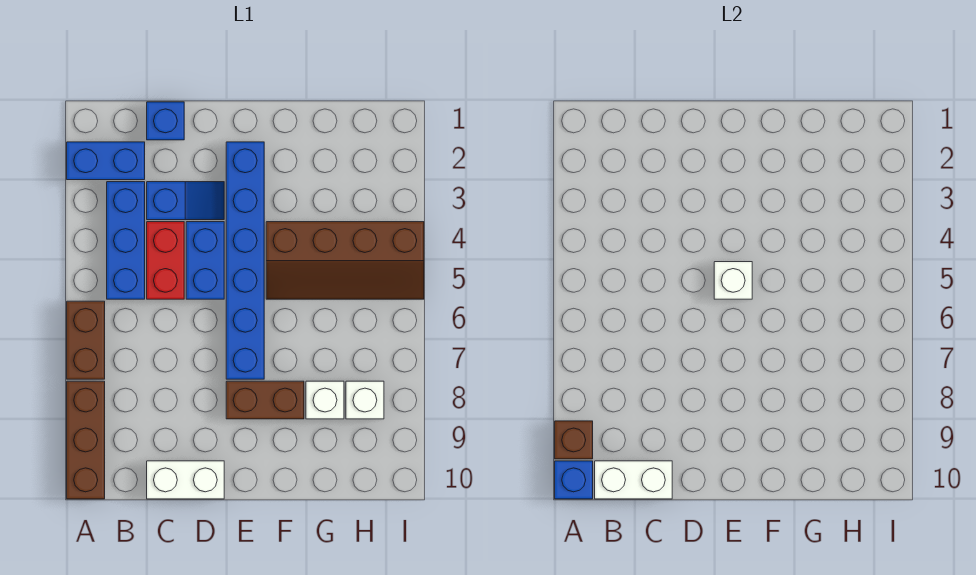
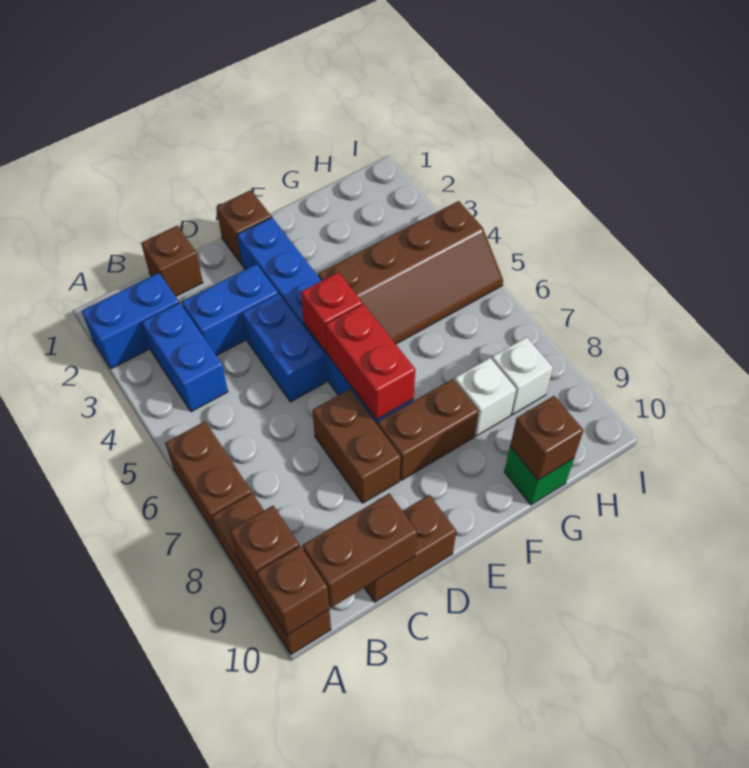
blue brick A10 level 2 -> brown brick A10 level 2
blue brick B3:B5 level 1 -> blue brick B3:B4 level 1
white brick B10:C10 level 2 -> brown brick B10:C10 level 2
blue brick C1 level 1 -> brown brick C1 level 1
blue slope C3:D3 level 1 top C -> blue brick C3:D3 level 1
red brick C4:C5 level 1 -> red brick E6:E7 level 2
white brick C10:D10 level 1 -> brown brick C10:D10 level 1
none -> brown brick D7:D8 level 1
none -> brown brick E1 level 1
white brick E5 level 2 -> red brick E5 level 2
none -> green brick G10 level 1
none -> brown brick G10 level 2

